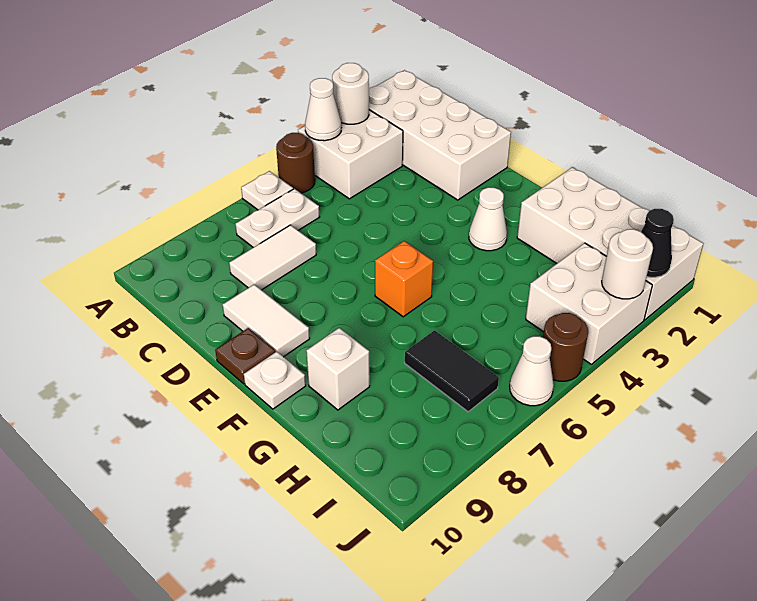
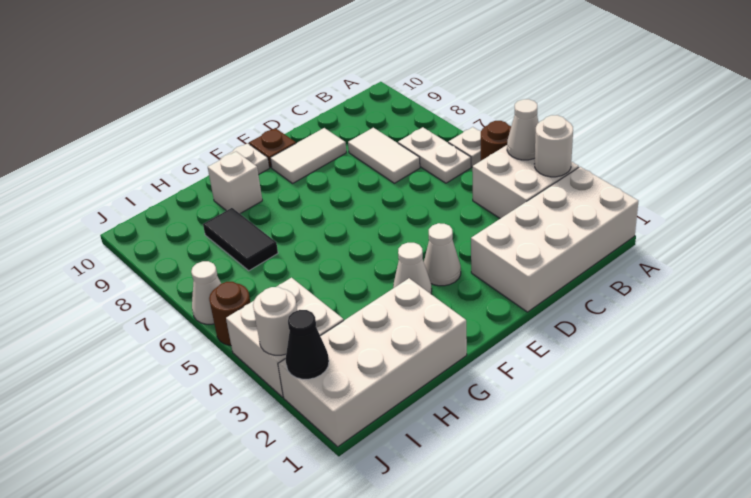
none -> white cone E3 level 1
orange brick F6 level 1 -> none
black tile H7:I7 level 1 -> black tile H7:H8 level 1

